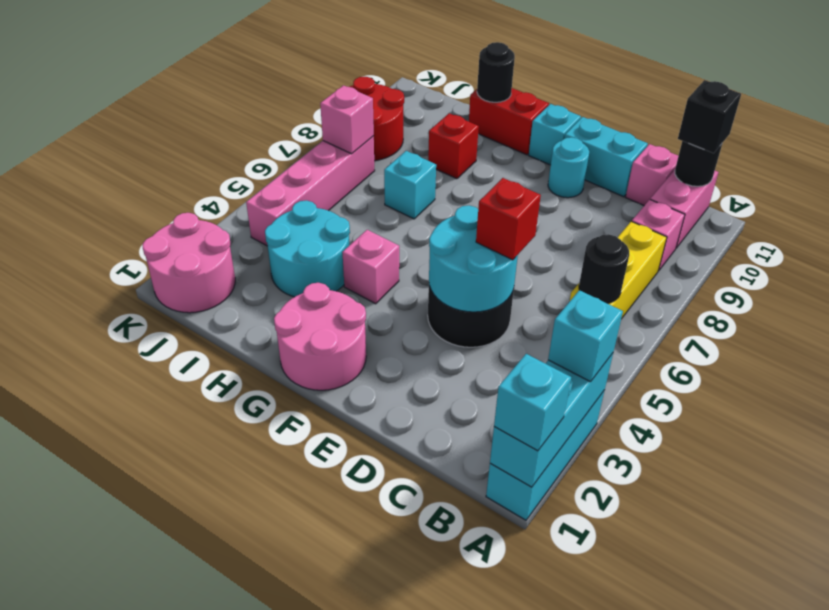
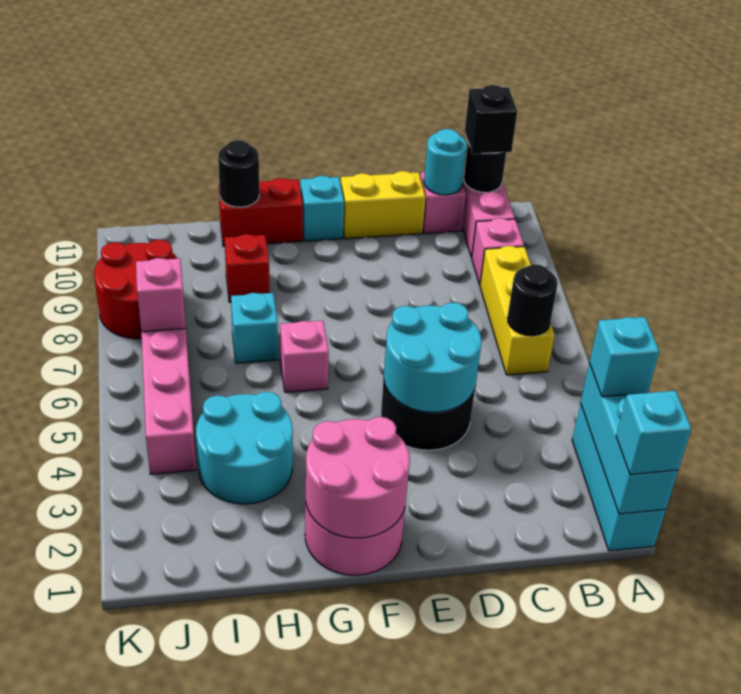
red brick D5 level 3 -> none
cyan brick D11:E11 level 1 -> yellow brick D11:E11 level 1
cyan round brick E10 level 1 -> cyan round brick C11 level 2
pink brick G4 level 1 -> pink brick G6 level 1
pink round brick J1:K2 level 1 -> pink round brick F1:G2 level 2

